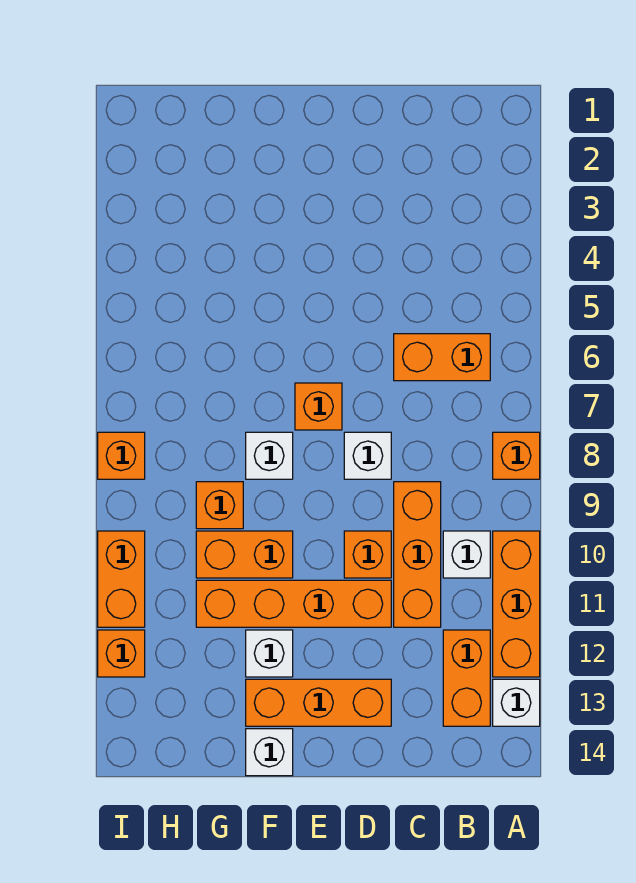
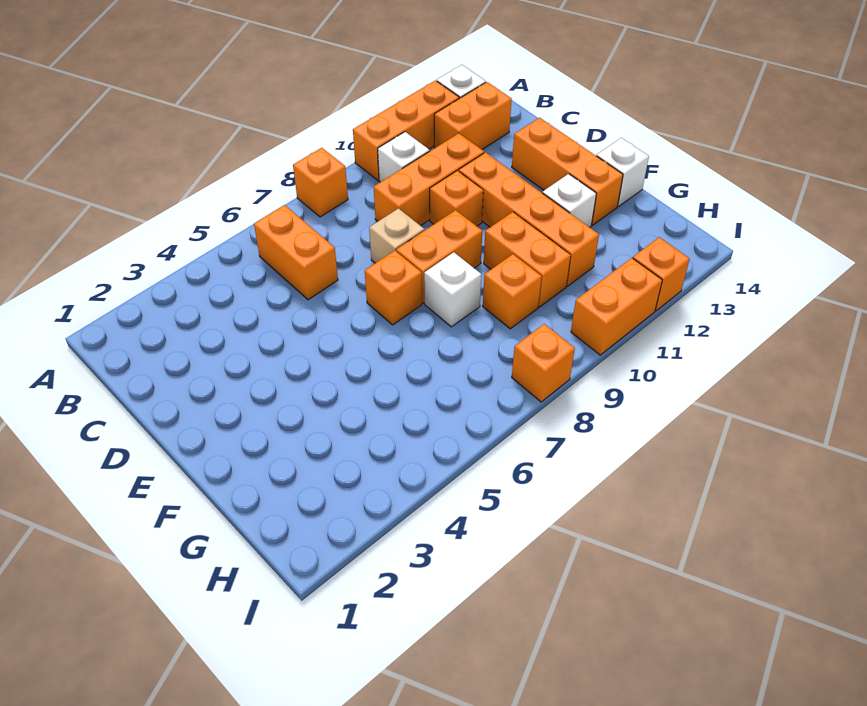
white brick D8 level 1 -> tan brick D8 level 1
none -> orange brick E8:E9 level 1

